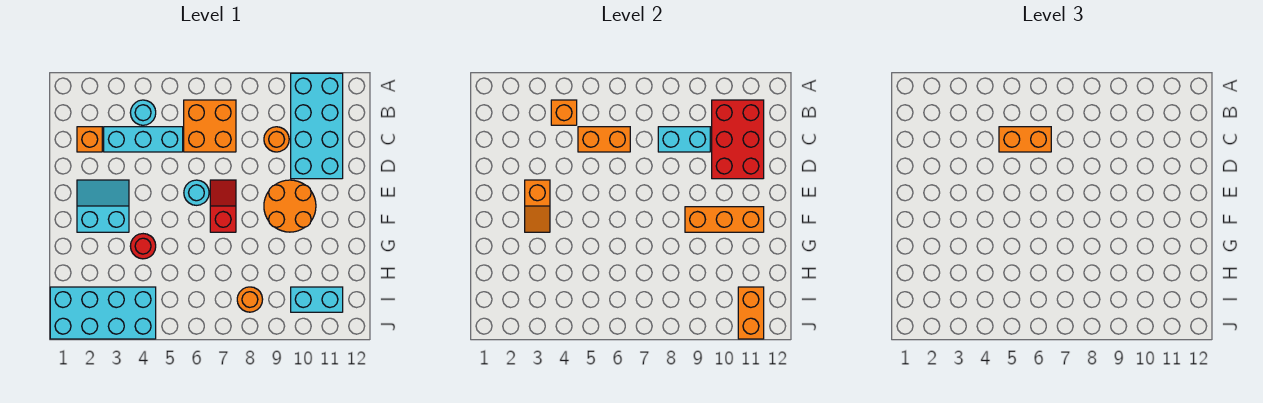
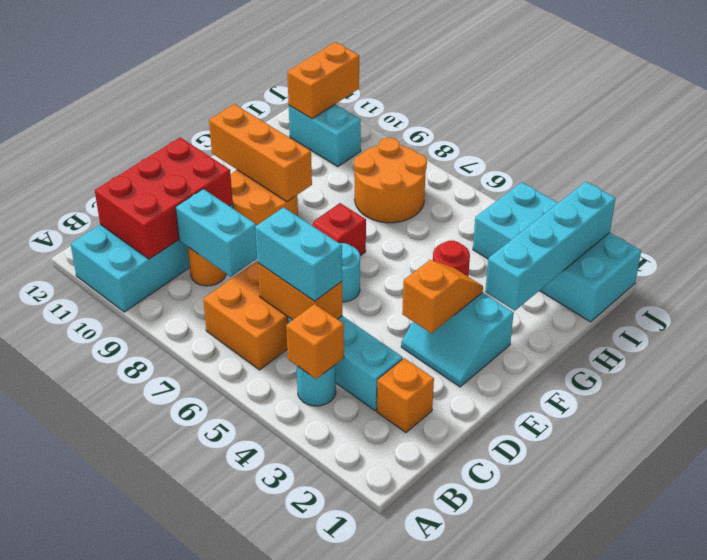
orange brick C5:C6 level 3 -> cyan brick C5:C6 level 3
none -> cyan brick G2:J2 level 2
orange round brick I8 level 1 -> orange round brick H7:I8 level 1

